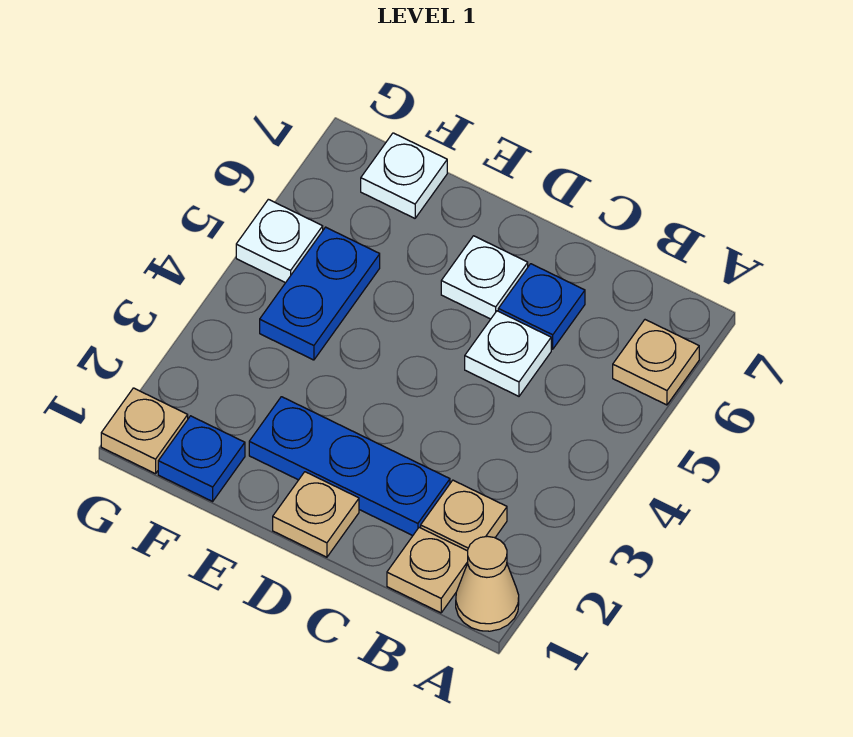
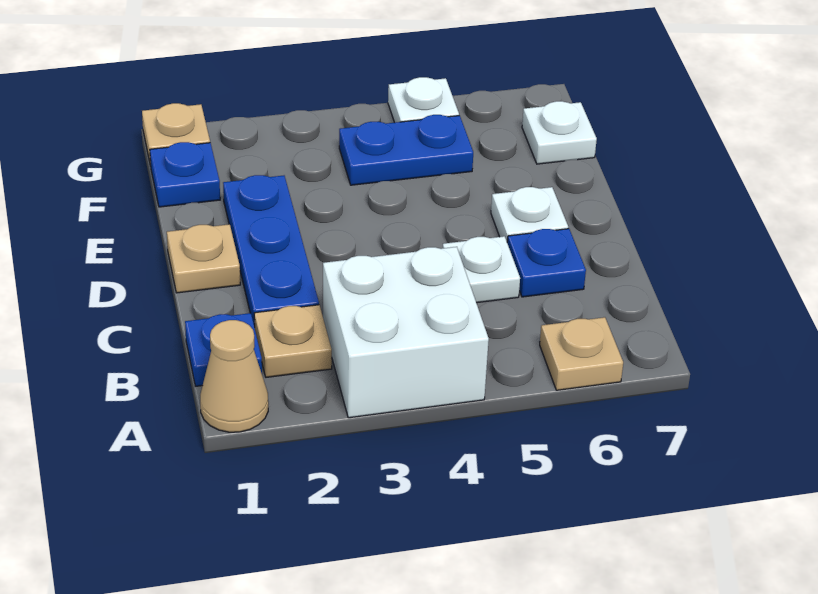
none -> white brick A3:B4 level 1
tan plate B1 level 1 -> blue plate B1 level 1

